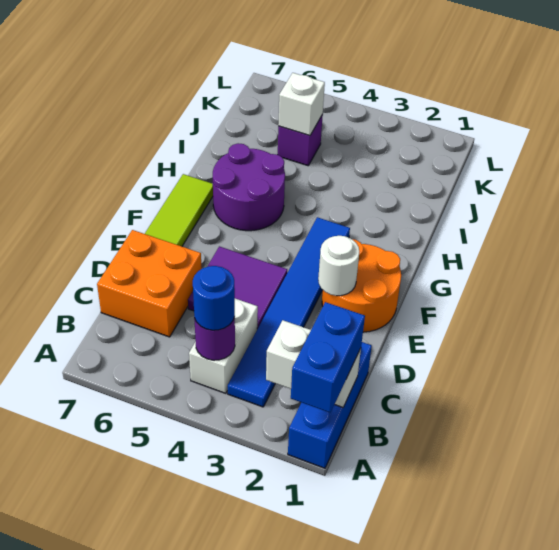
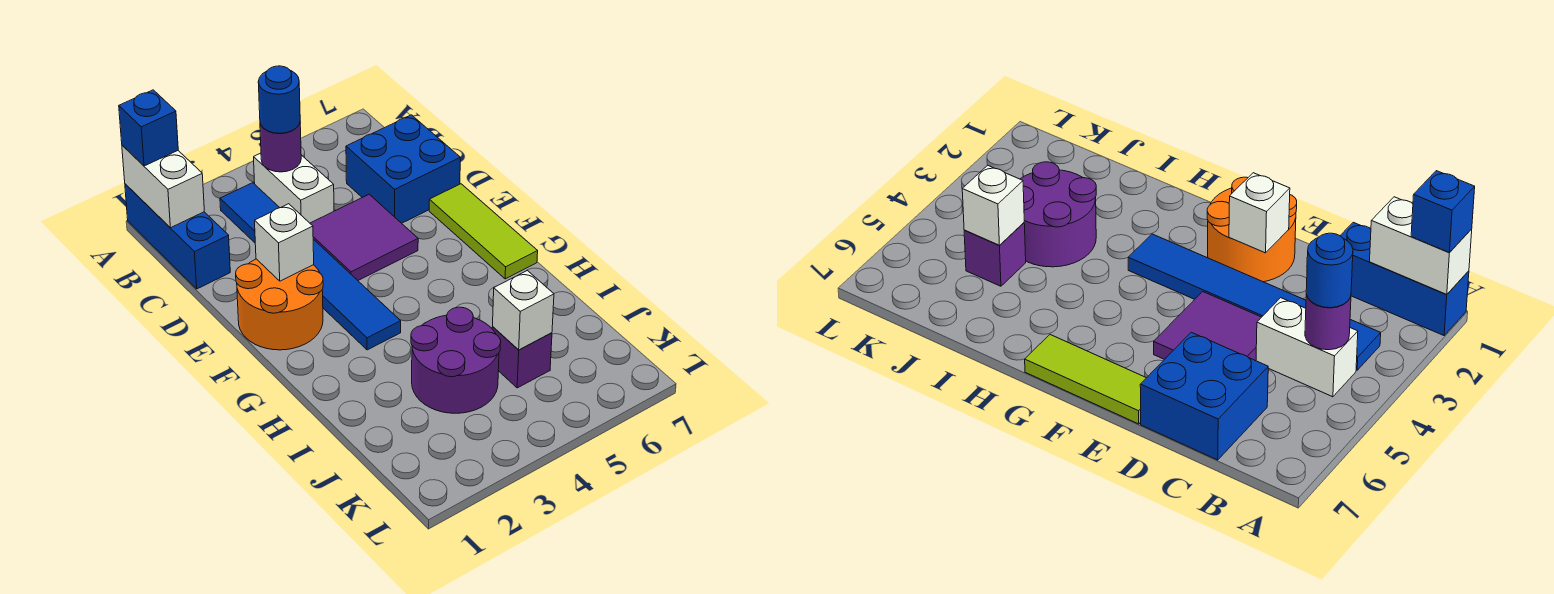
blue brick A1:B1 level 3 -> blue brick A1 level 3
white brick B1:B2 level 2 -> white brick A1:B1 level 2
orange brick C6:D7 level 1 -> blue brick C6:D7 level 1
white round brick E2 level 2 -> white brick E2 level 2
purple round brick G5:H6 level 1 -> purple round brick I3:J4 level 1

